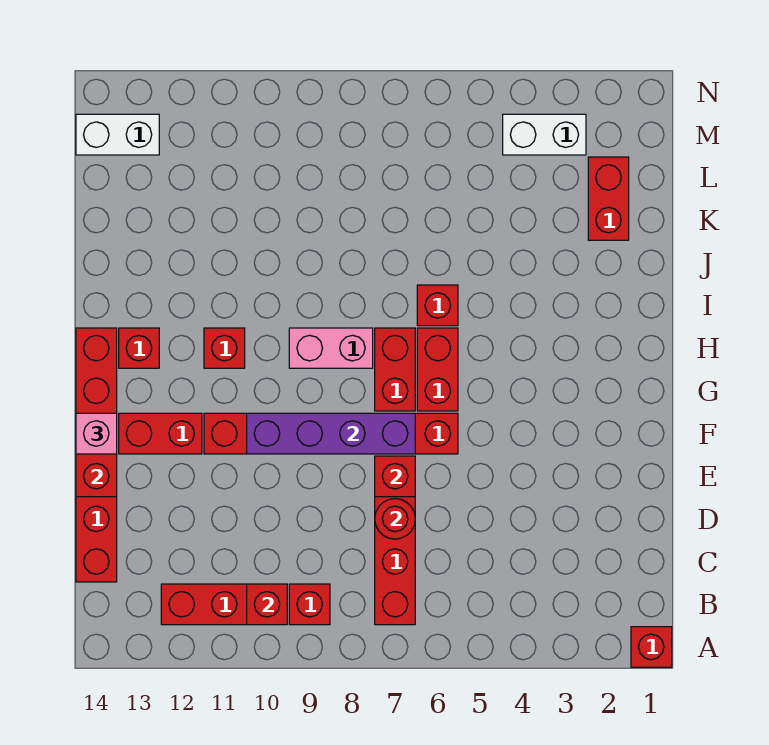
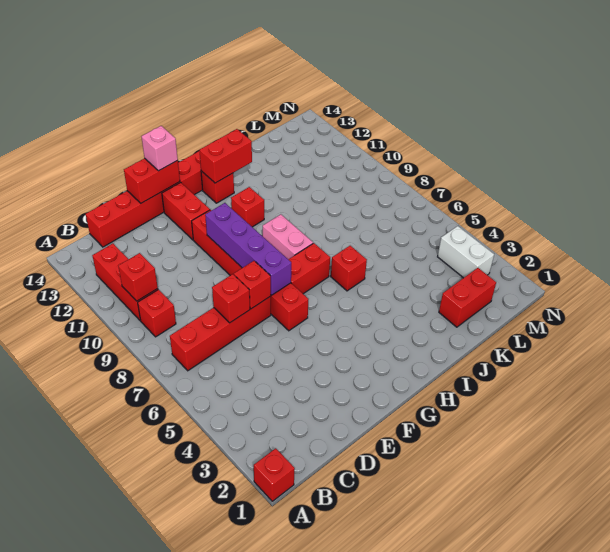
red round brick D7 level 2 -> red brick D7 level 2
red brick G6:H6 level 1 -> red brick H13:I13 level 2
white brick M13:M14 level 1 -> none

